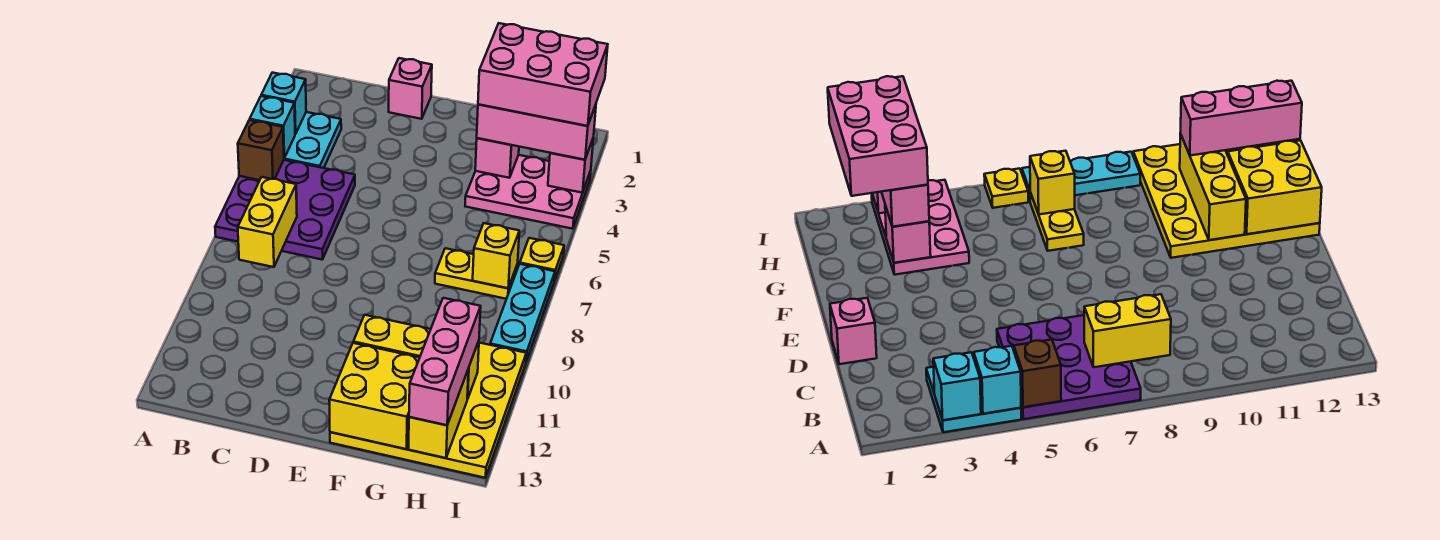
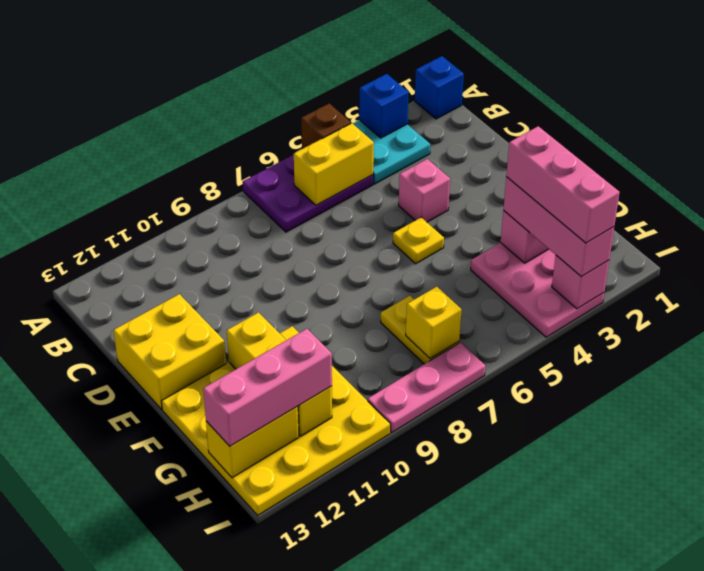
none -> blue brick A1 level 1
cyan brick A3 level 2 -> blue brick A3 level 2
cyan brick A4 level 2 -> none
purple plate A5:C7 level 1 -> purple plate A5:B7 level 1
yellow brick B7:B8 level 2 -> yellow brick B5:B6 level 2
pink brick D1 level 1 -> pink brick D4 level 1
yellow brick F12:G13 level 2 -> yellow brick D12:E13 level 1
pink brick G2:I3 level 4 -> pink brick G3:I3 level 4
yellow plate I6 level 1 -> yellow plate E5 level 1
cyan plate I7:I9 level 1 -> pink plate I7:I9 level 1

